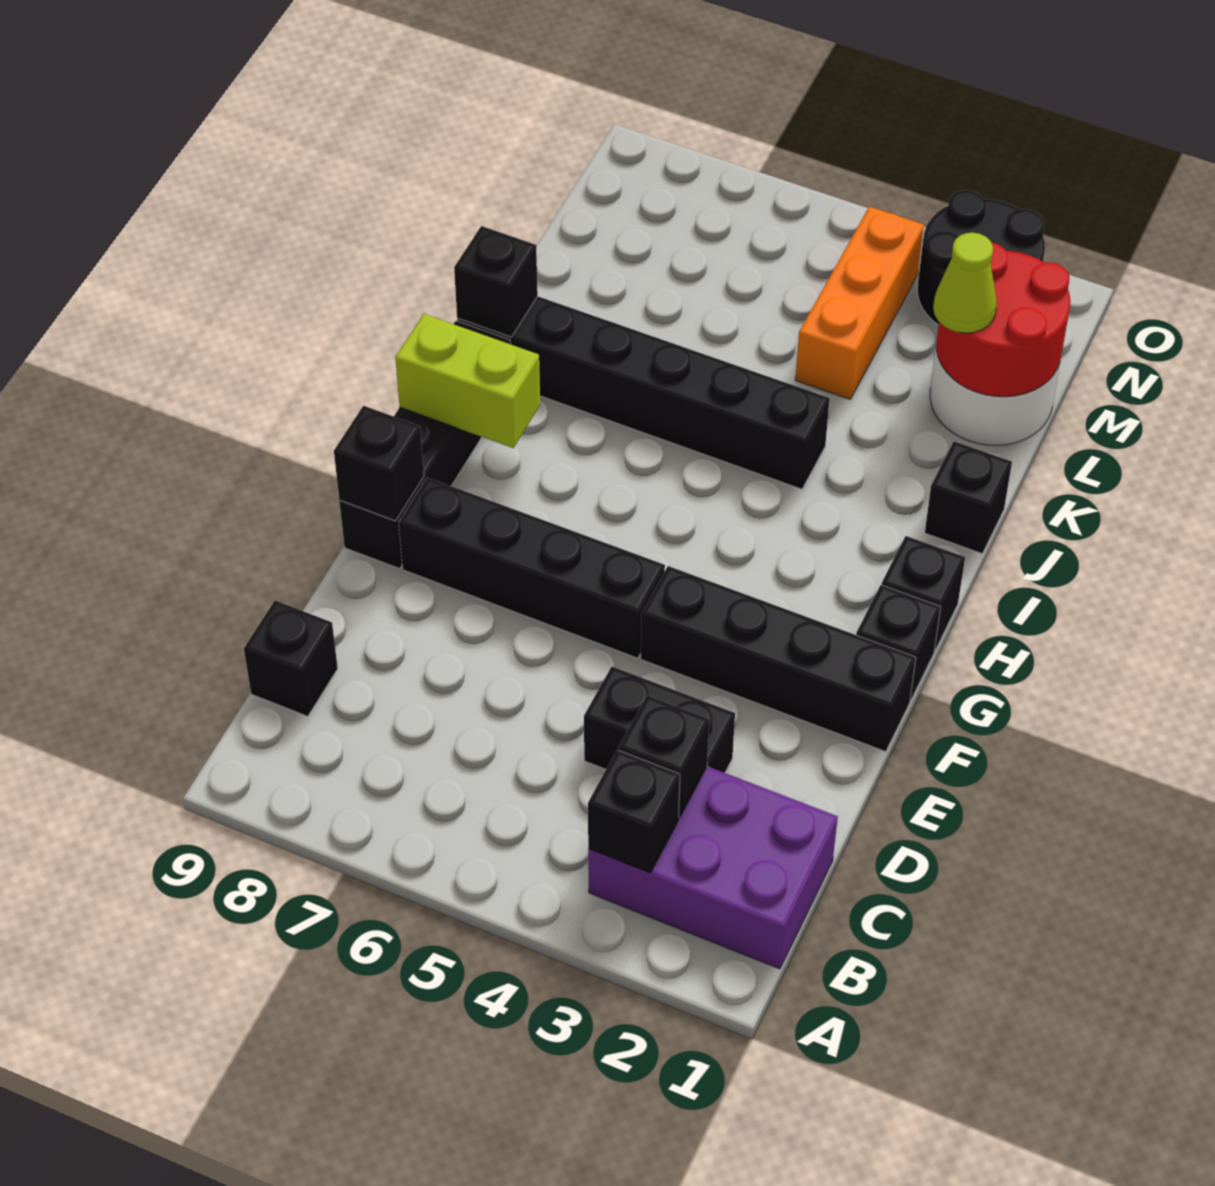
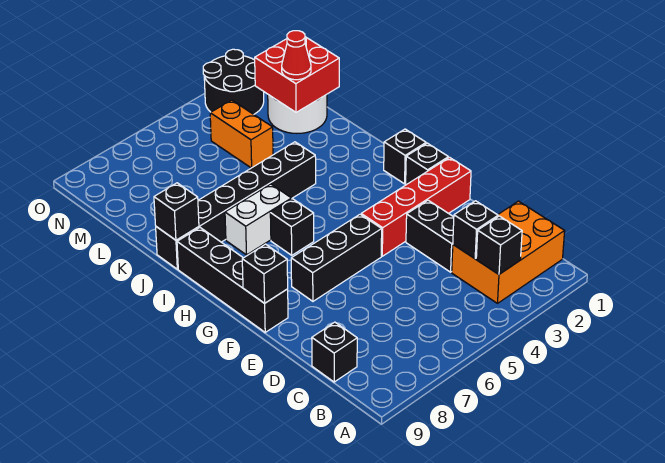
purple brick B1:C3 level 1 -> orange brick B1:C3 level 1
black brick D3:D4 level 1 -> black brick D3:E3 level 1
black brick F1:F4 level 1 -> red brick F1:F4 level 1
black brick F5:F8 level 1 -> black brick F5:F7 level 1
lime brick H8:H9 level 2 -> none
none -> white brick I6:I7 level 1
black brick J1 level 1 -> black brick H6 level 1
red round brick L1:M2 level 2 -> red brick L1:M2 level 2
lime cone L2 level 3 -> red cone L2 level 3
orange brick L4:N4 level 1 -> orange brick L4:M4 level 1

